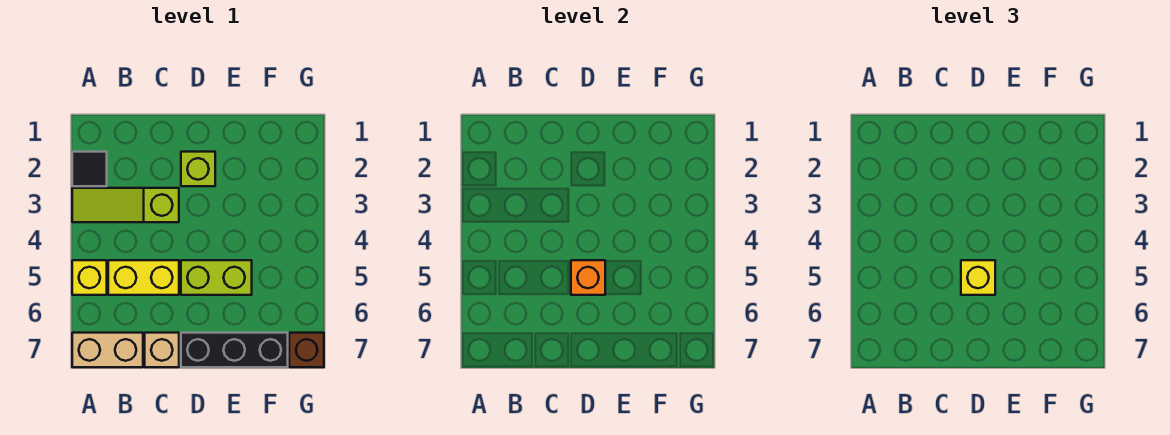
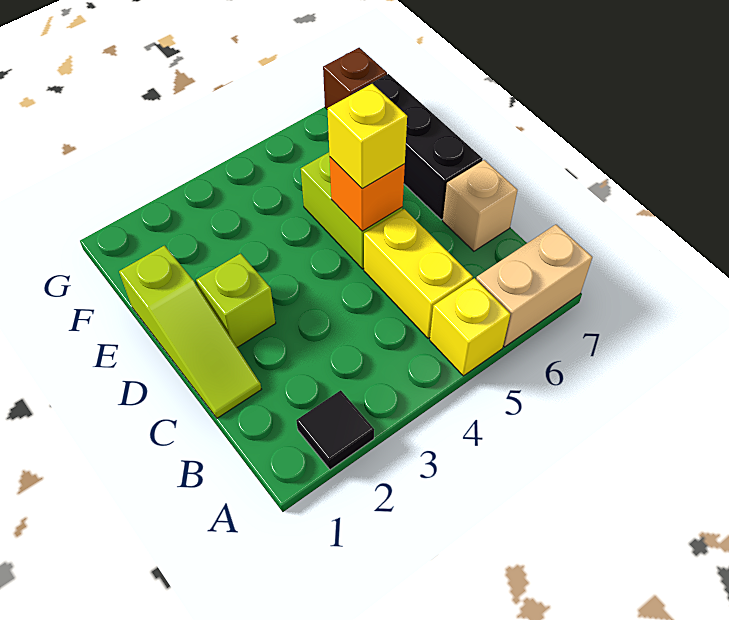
lime slope A3:C3 level 1 top C -> lime slope C1:E1 level 1 top E
tan brick A7:B7 level 1 -> tan brick A6:A7 level 1

